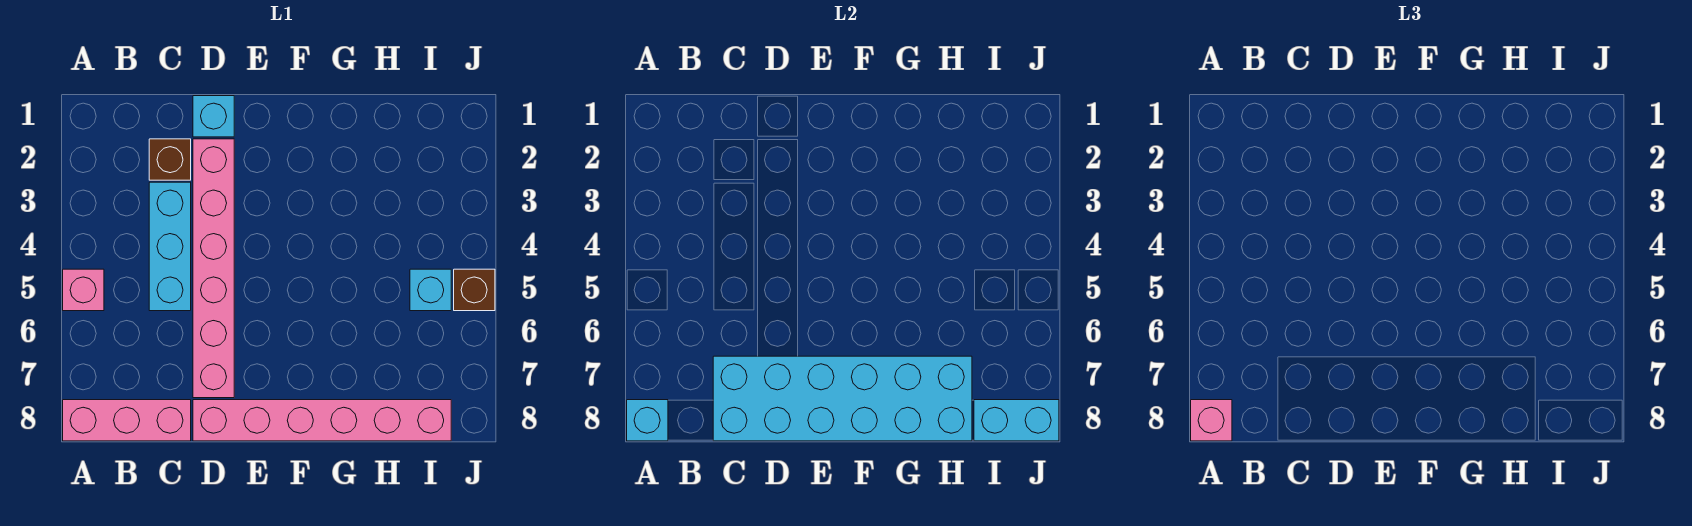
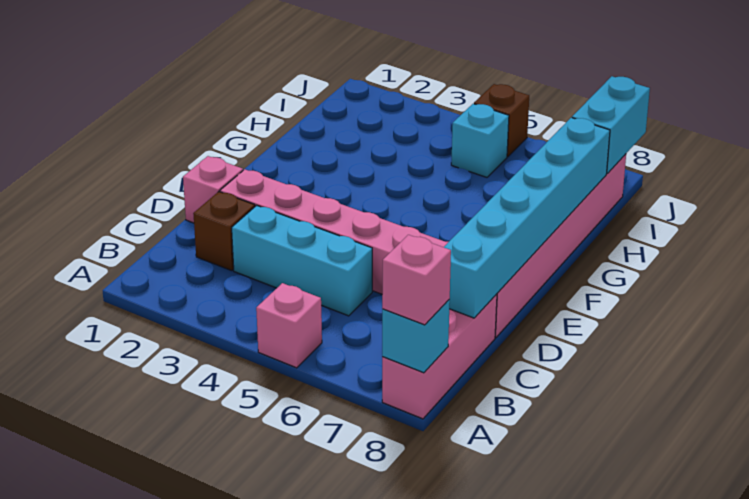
cyan brick C7:H8 level 2 -> cyan brick C8:H8 level 2
cyan brick D1 level 1 -> pink brick D1 level 1

